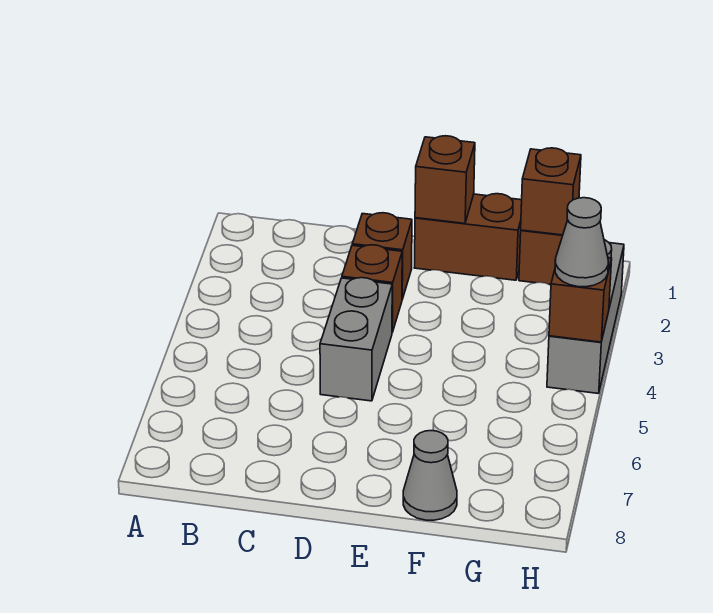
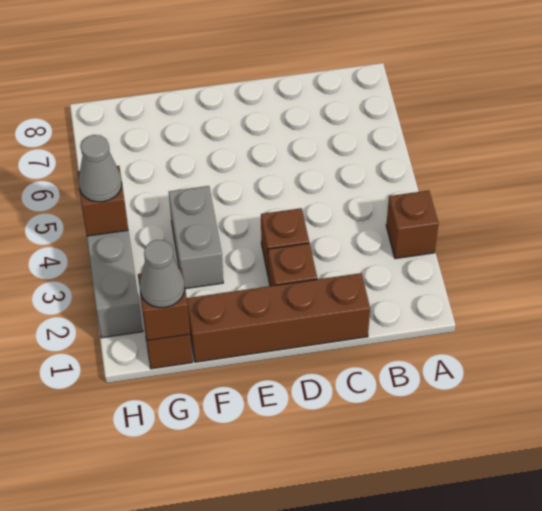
grey brick D4:D5 level 1 -> grey brick F3:F4 level 1
brown brick E1:F1 level 1 -> brown brick C1:F1 level 1
brown brick E1 level 2 -> brown brick A3 level 1
grey cone F8 level 1 -> grey cone G1 level 3

